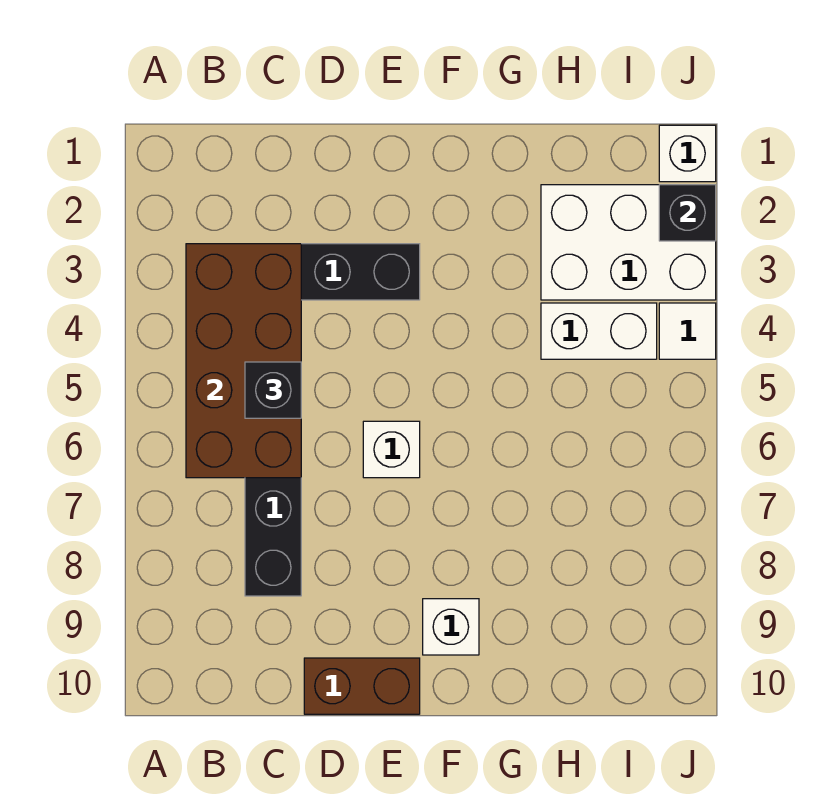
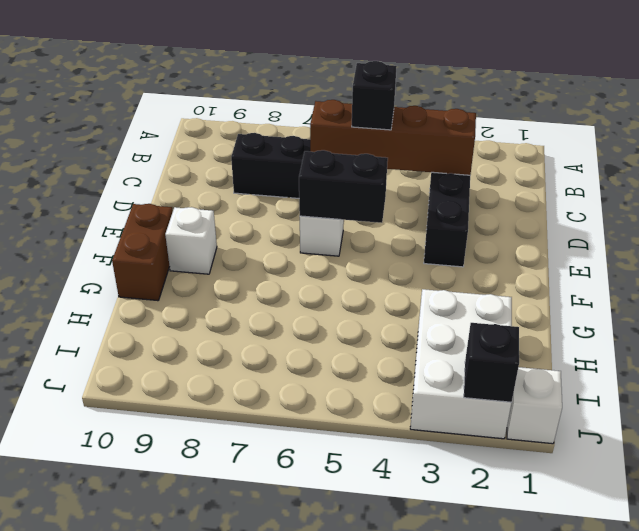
brown brick B3:C6 level 2 -> brown brick C3:C6 level 2
brown brick D10:E10 level 1 -> brown brick F10:G10 level 1
none -> black brick E5:E6 level 2
white brick H4:I4 level 1 -> none
white tile J4 level 1 -> none

